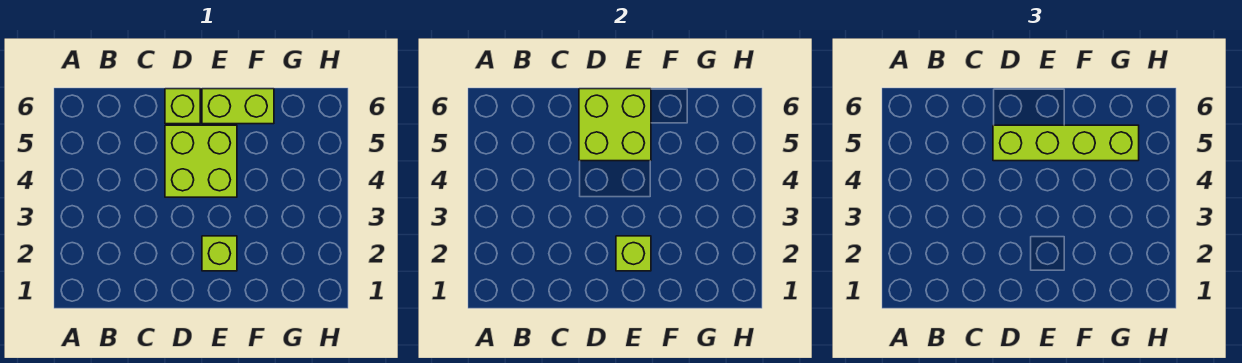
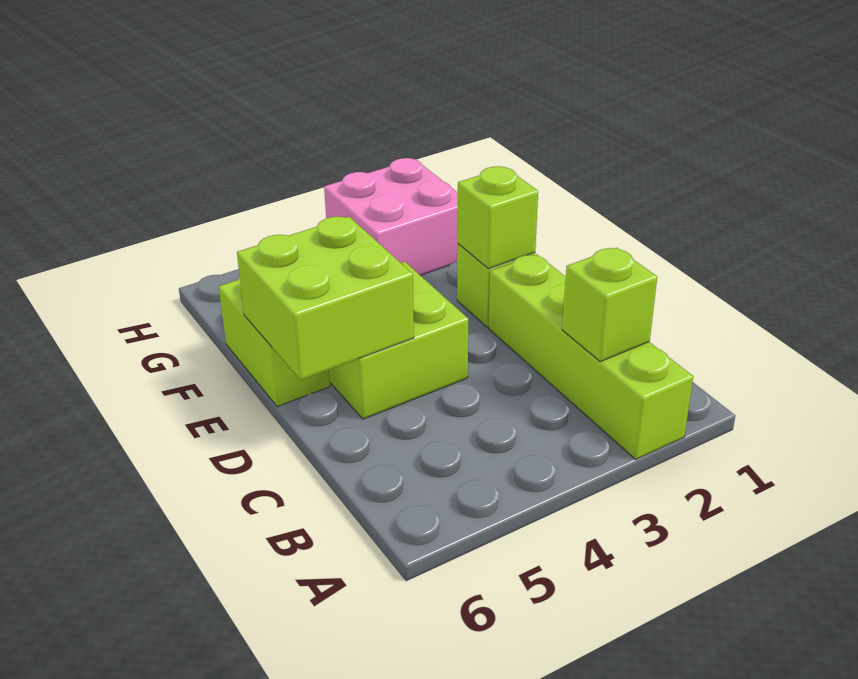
lime brick D5:G5 level 3 -> lime brick A2:D2 level 1
lime brick D6 level 1 -> lime brick B2 level 2
none -> pink brick G2:H3 level 1

